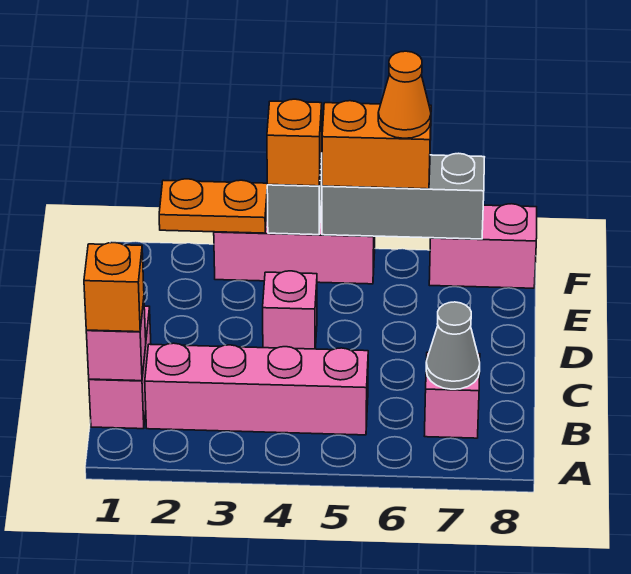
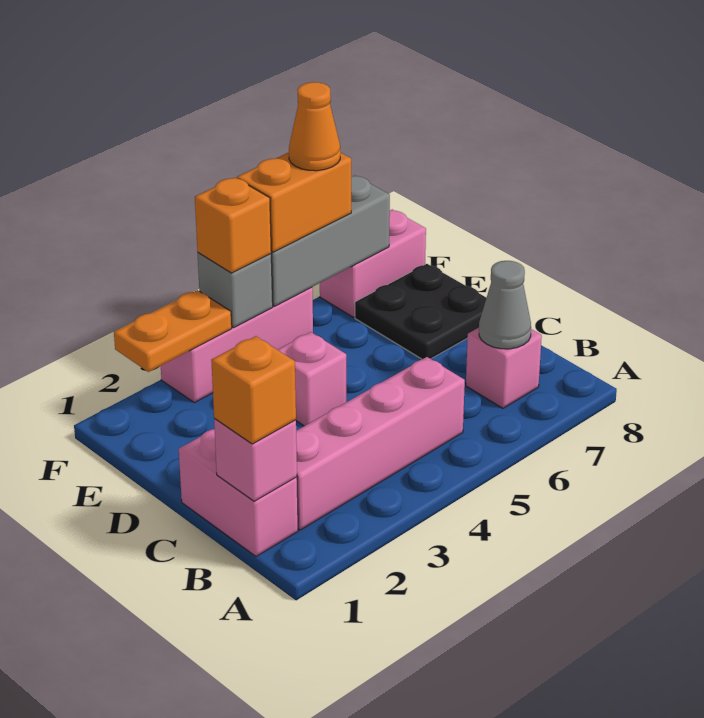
none -> black plate D7:E8 level 1

